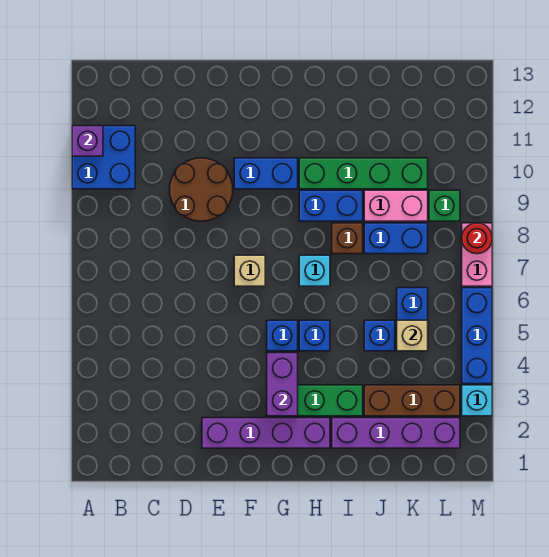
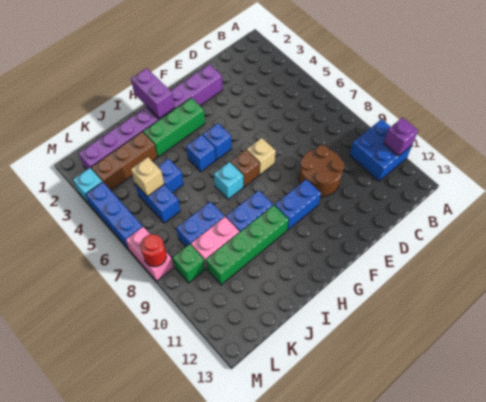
purple brick G3:G4 level 2 -> purple brick H1:H2 level 2
brown brick I8 level 1 -> brown brick G7 level 1

